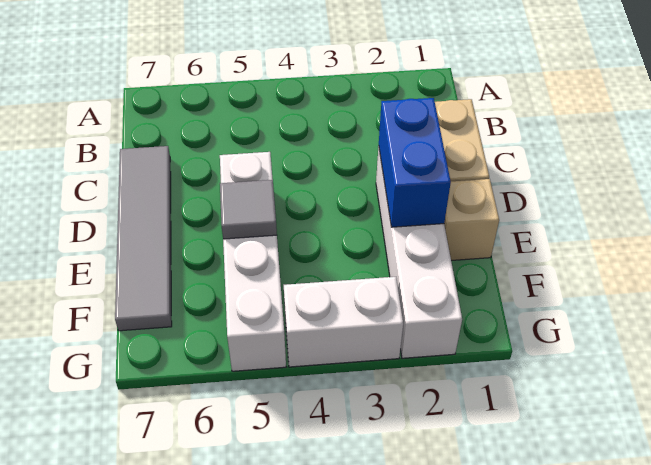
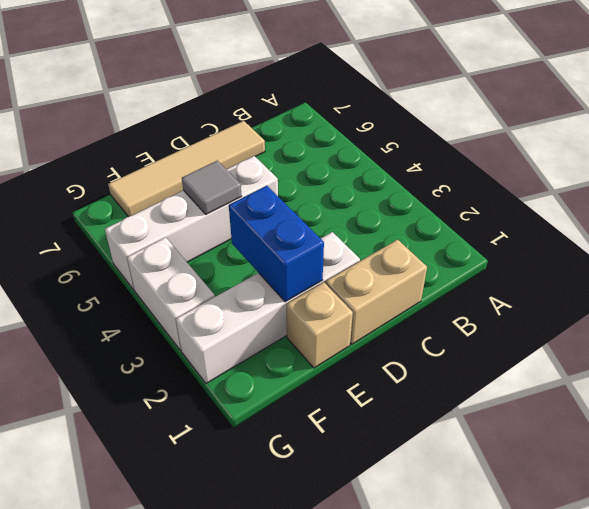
grey tile C7:F7 level 1 -> tan tile C7:F7 level 1
blue brick D2:E2 level 2 -> blue brick E2:E3 level 2

